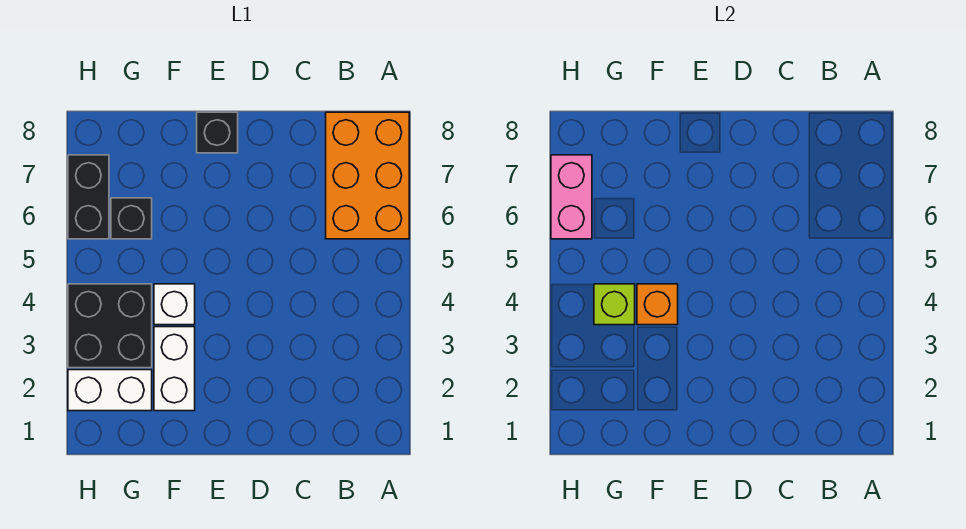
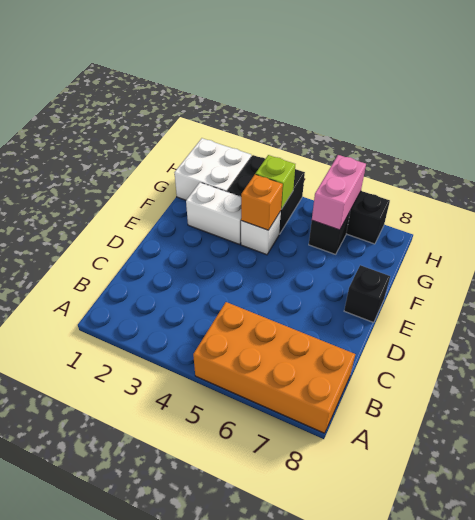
orange brick A6:B8 level 1 -> orange brick A5:B8 level 1
white brick G2:H2 level 1 -> white brick G1:H2 level 1
pink brick H6:H7 level 2 -> pink brick G6:H6 level 2

